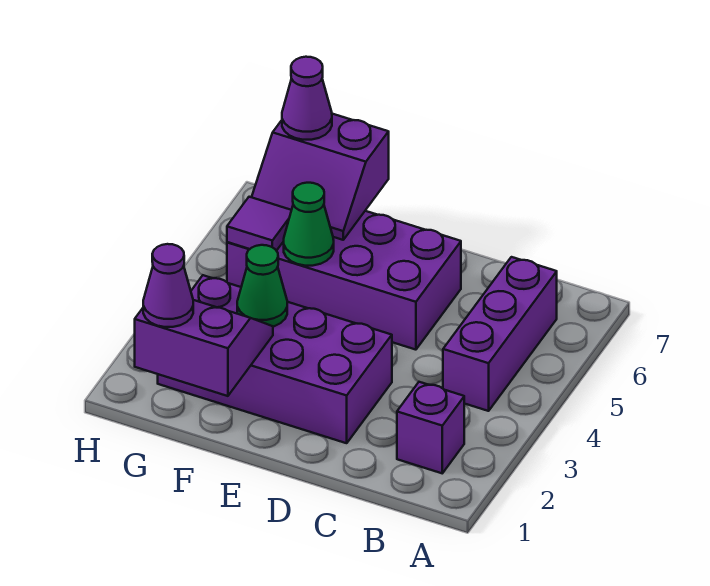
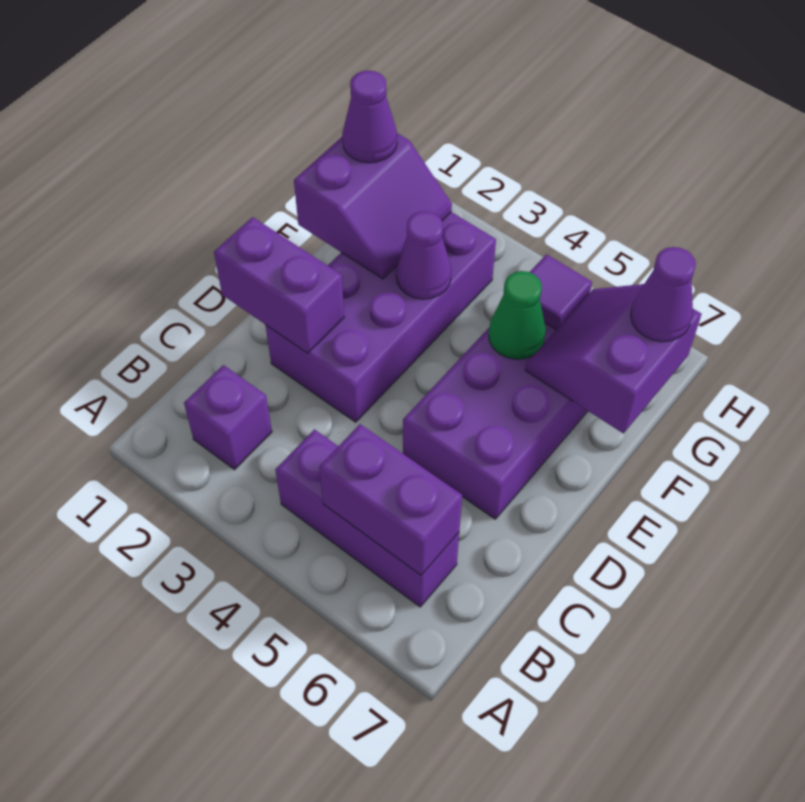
none -> purple brick B5:B6 level 2
none -> purple brick D1:D2 level 2
green cone F3 level 2 -> purple cone F3 level 2

